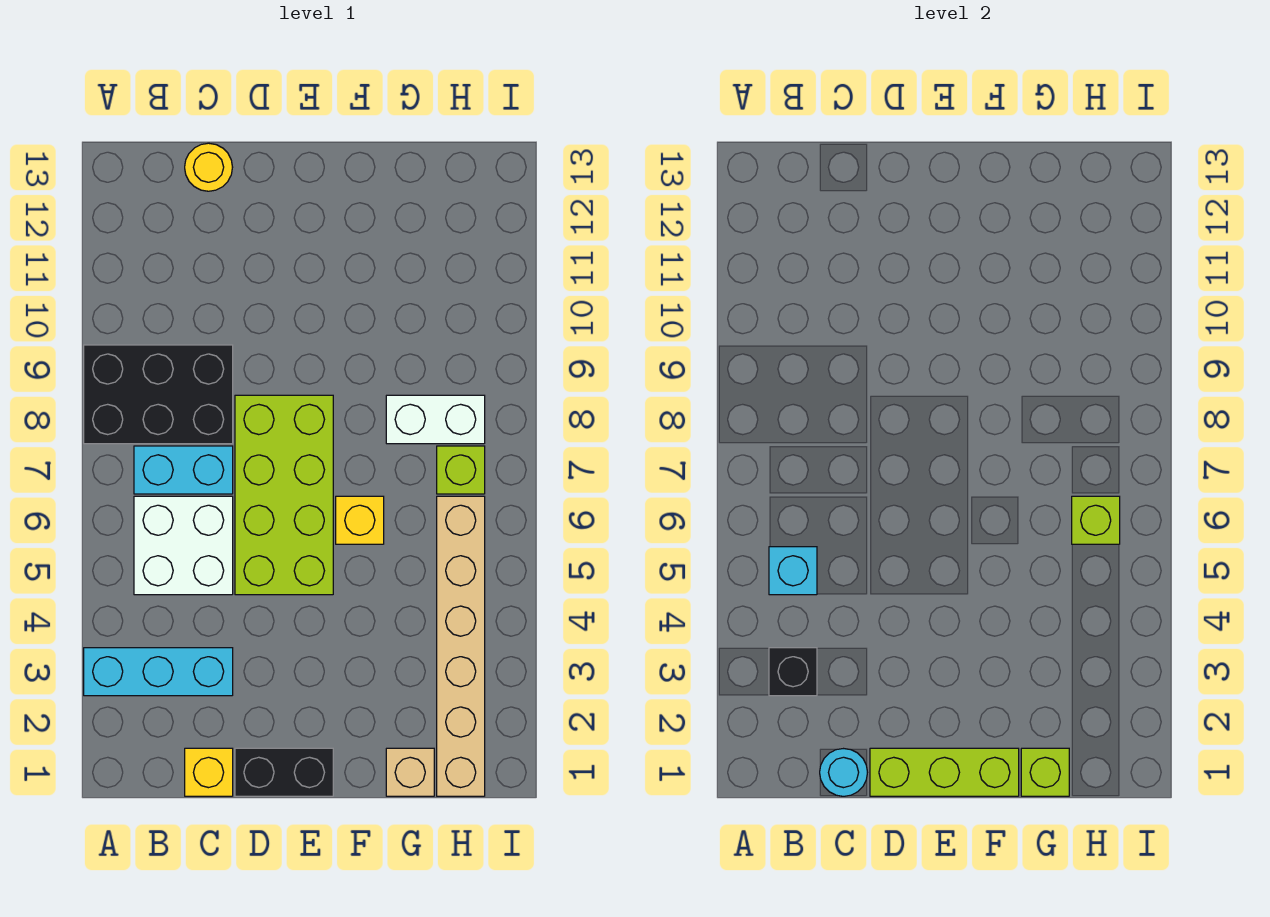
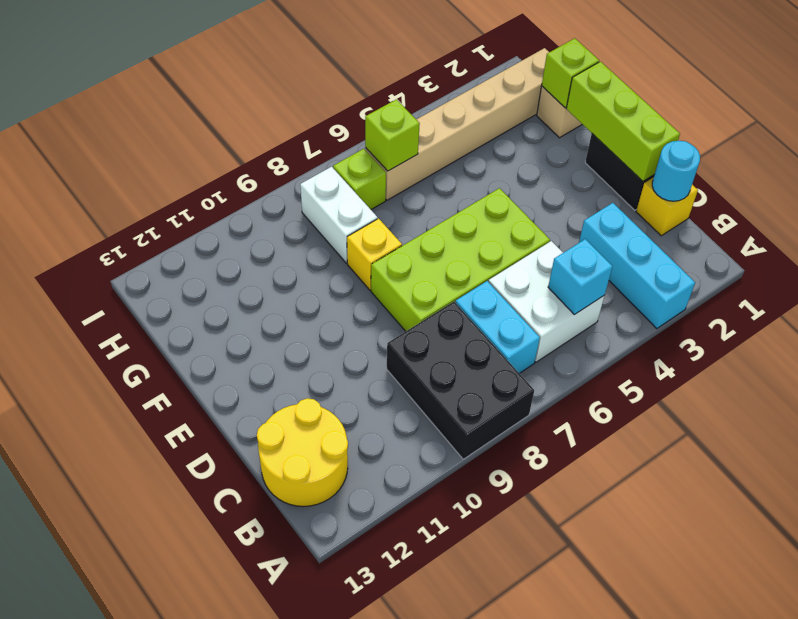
black brick B3 level 2 -> none
yellow round brick C13 level 1 -> yellow round brick B12:C13 level 1
yellow brick F6 level 1 -> yellow brick F8 level 1

